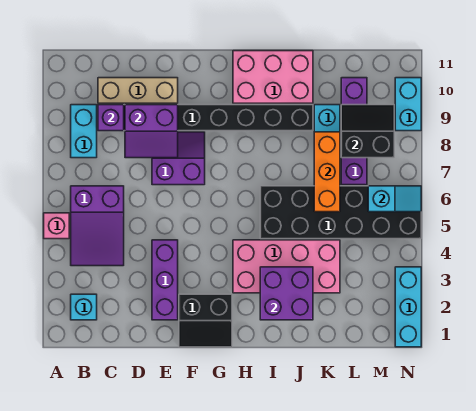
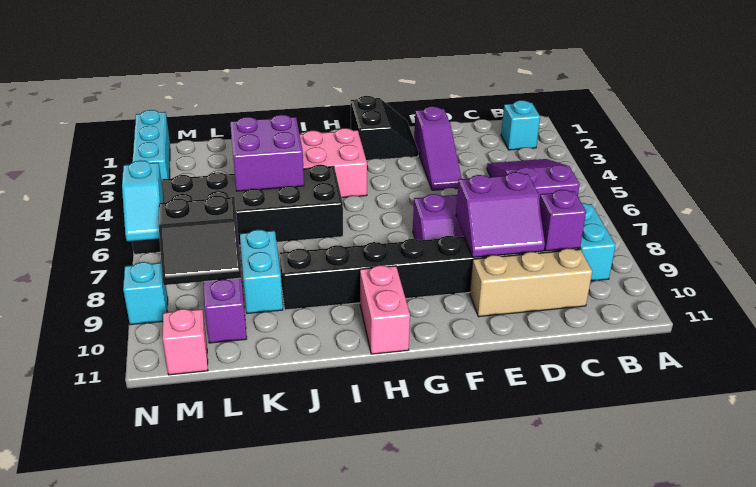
pink brick A5 level 1 -> pink brick M11 level 1
purple slope D8:E9 level 2 top 9 -> purple slope D8:E9 level 2 top 8
purple brick E2:E4 level 1 -> purple slope E2:E4 level 1 top 2
black slope F1:G2 level 1 top 2 -> black slope F1:G2 level 1 top G
pink brick H10:J11 level 1 -> pink brick H10:H11 level 1
purple brick I2:J3 level 2 -> purple brick J4:K5 level 2
orange brick K6:K8 level 2 -> none
cyan slope M6:N6 level 2 top M -> cyan slope N6:N7 level 2 top 6
cyan brick N9:N10 level 1 -> cyan brick N9 level 1

